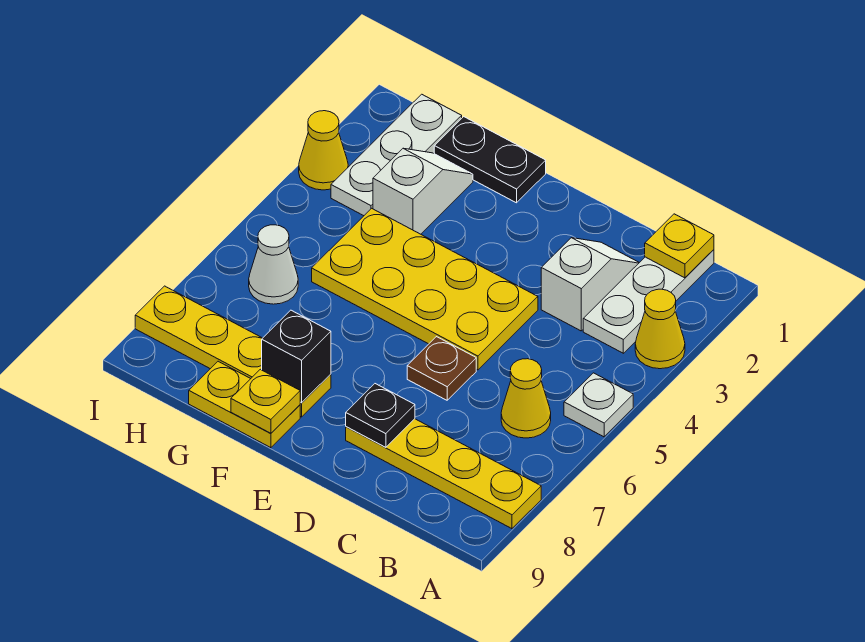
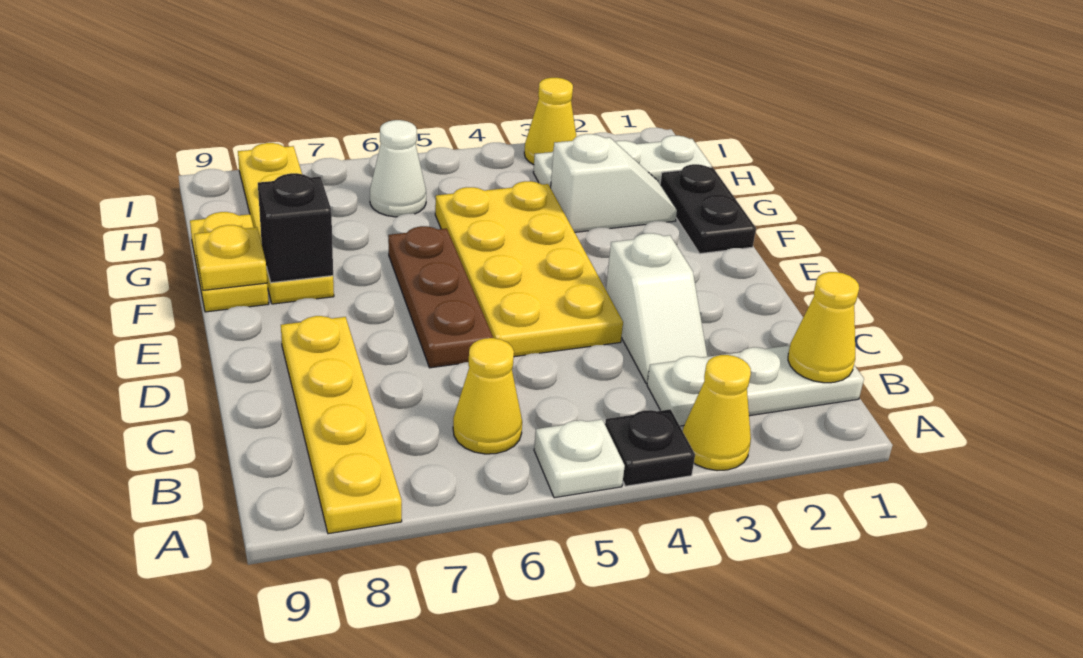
yellow plate B1 level 2 -> yellow cone B1 level 2
white slope C2:C3 level 1 top 3 -> white slope C3:D3 level 1 top D
brown plate D6 level 1 -> brown plate D6:F6 level 1
black plate D8 level 2 -> black plate A4 level 1

